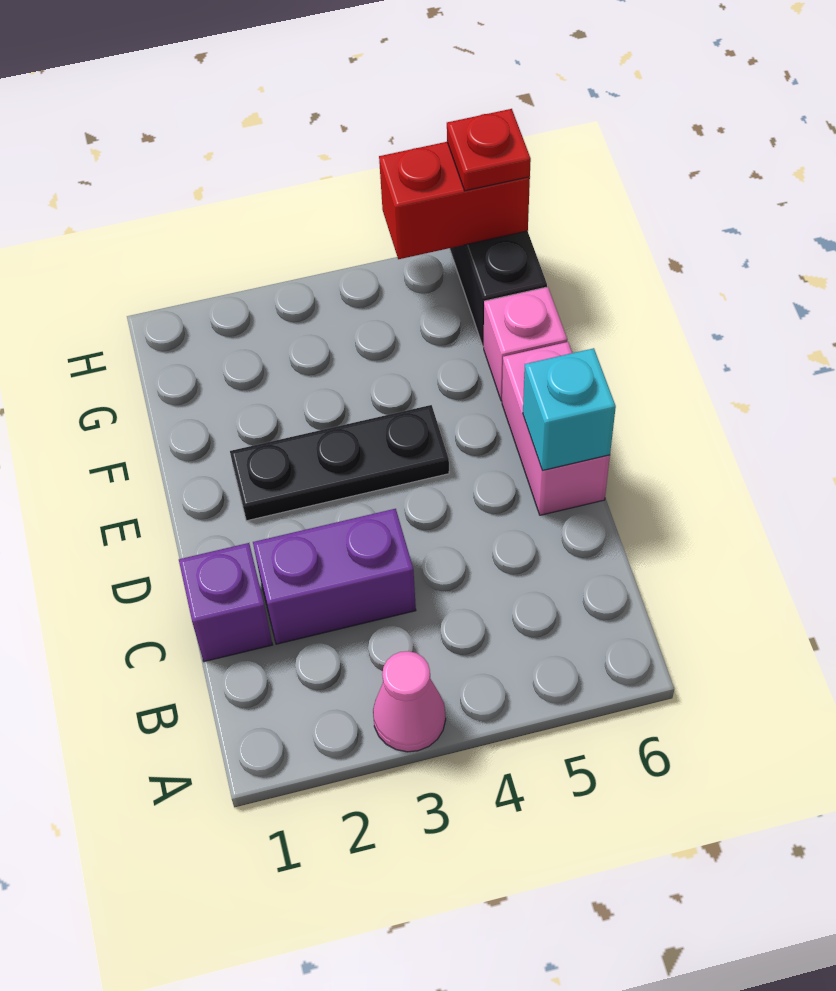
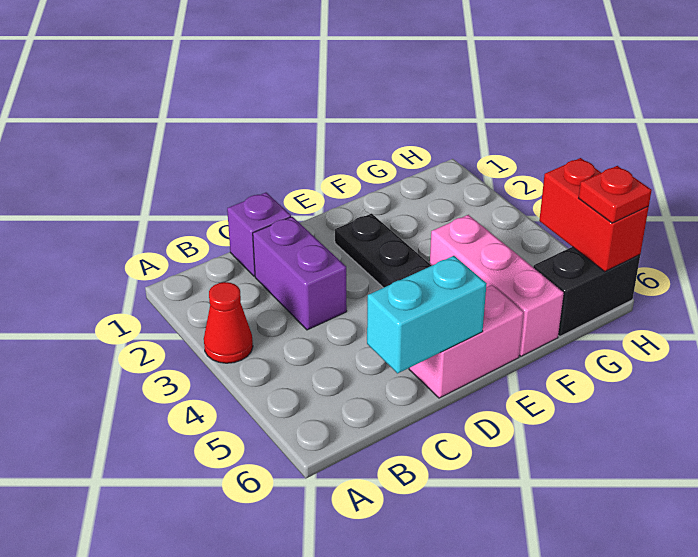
pink cone A3 level 1 -> red cone A3 level 1
cyan brick D6 level 2 -> cyan brick C6:D6 level 2
pink brick F6 level 1 -> pink brick F4:F6 level 1

